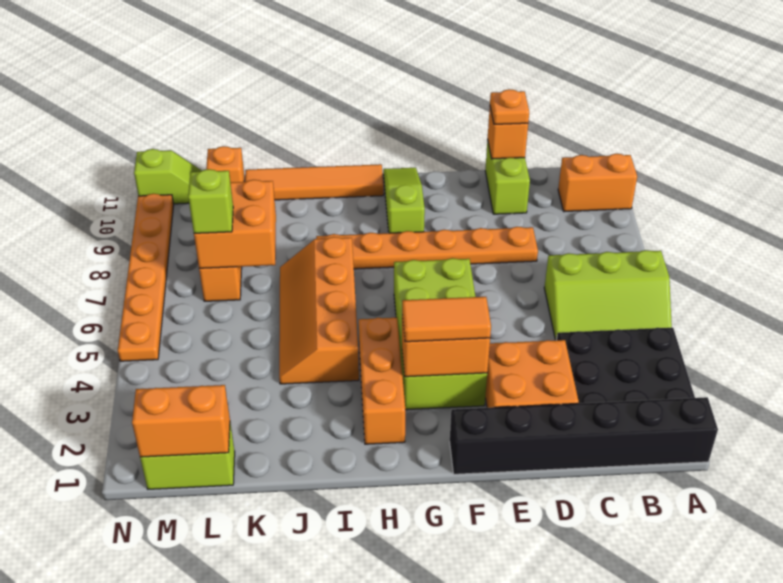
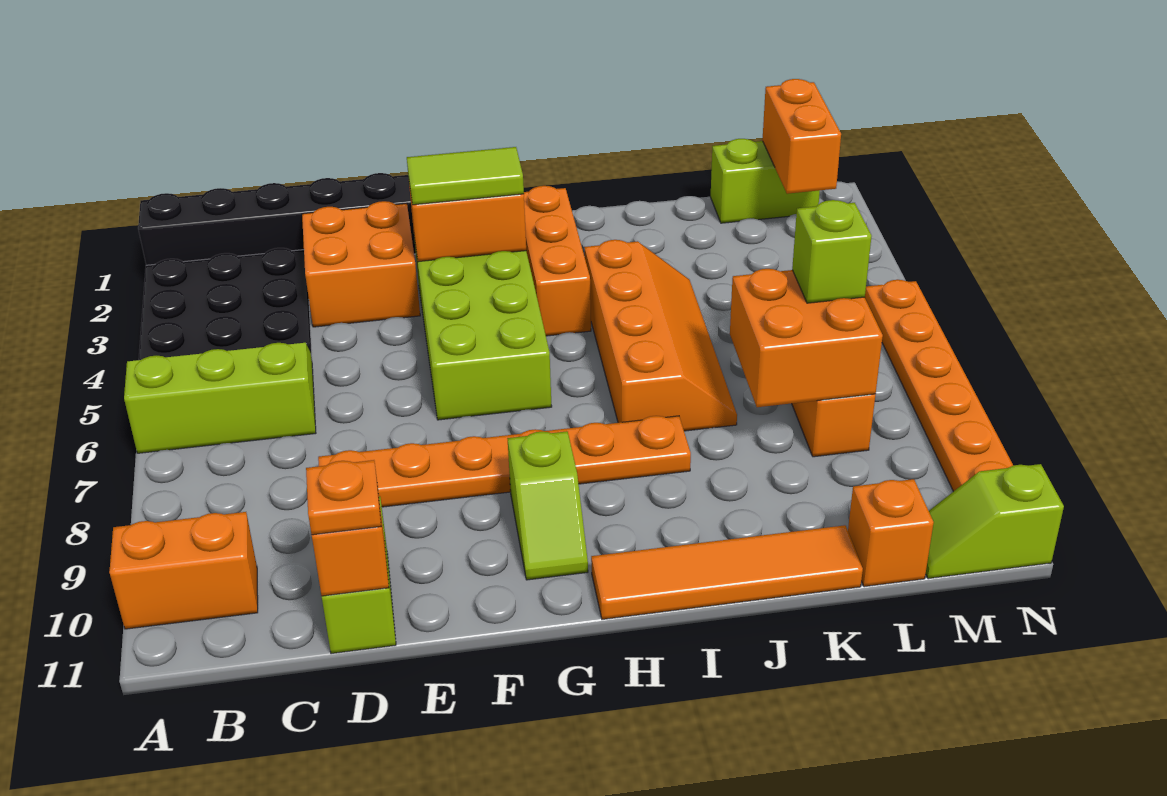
orange tile F3:G3 level 3 -> lime tile F3:G3 level 3
lime slope G9:G11 level 1 top 9 -> lime slope G9:G10 level 1 top 9
orange brick L1:M1 level 2 -> orange brick M1:M2 level 2

